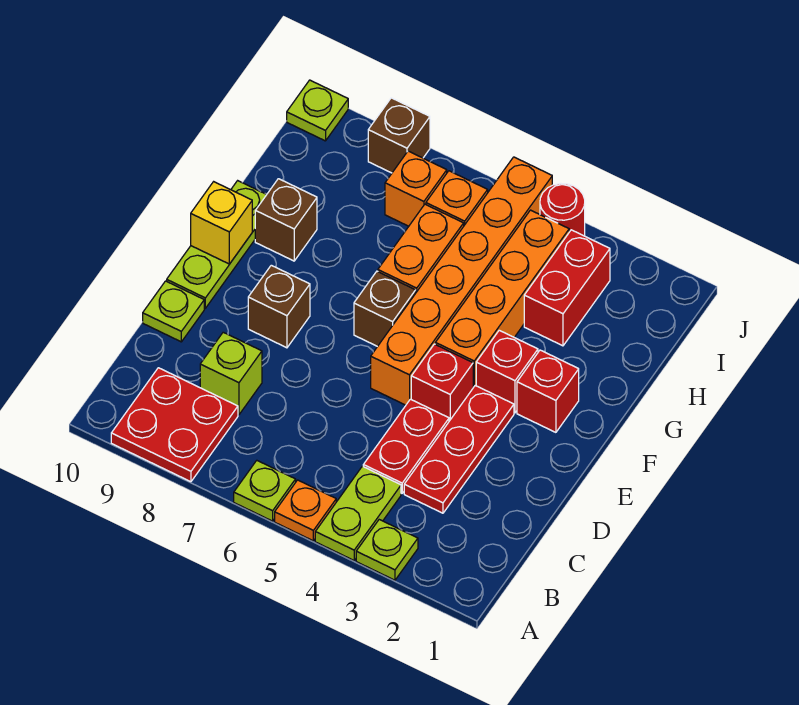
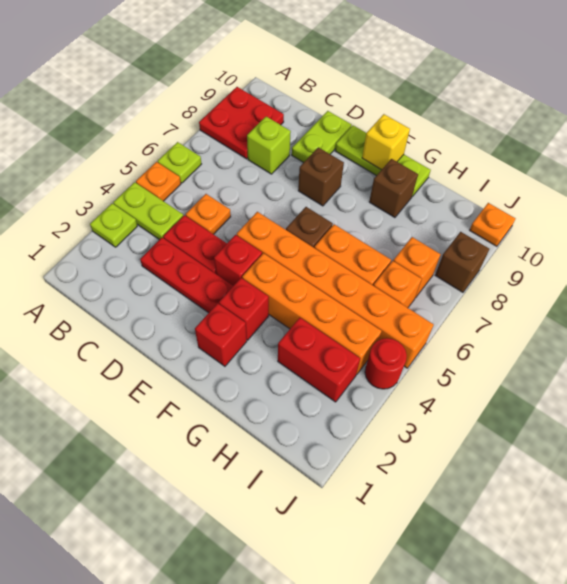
none -> orange plate C5 level 1
lime plate D10 level 1 -> lime plate D9:D10 level 1
lime plate J10 level 1 -> orange plate J10 level 1

